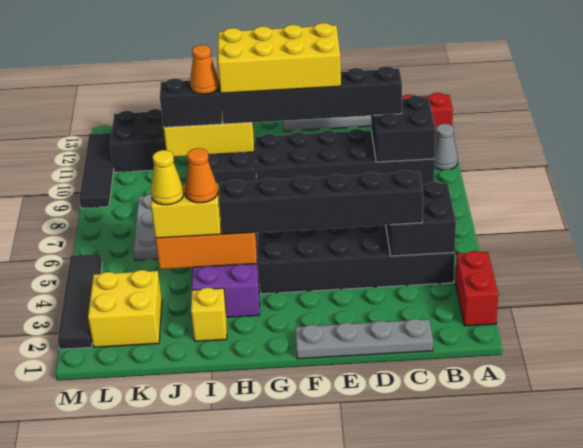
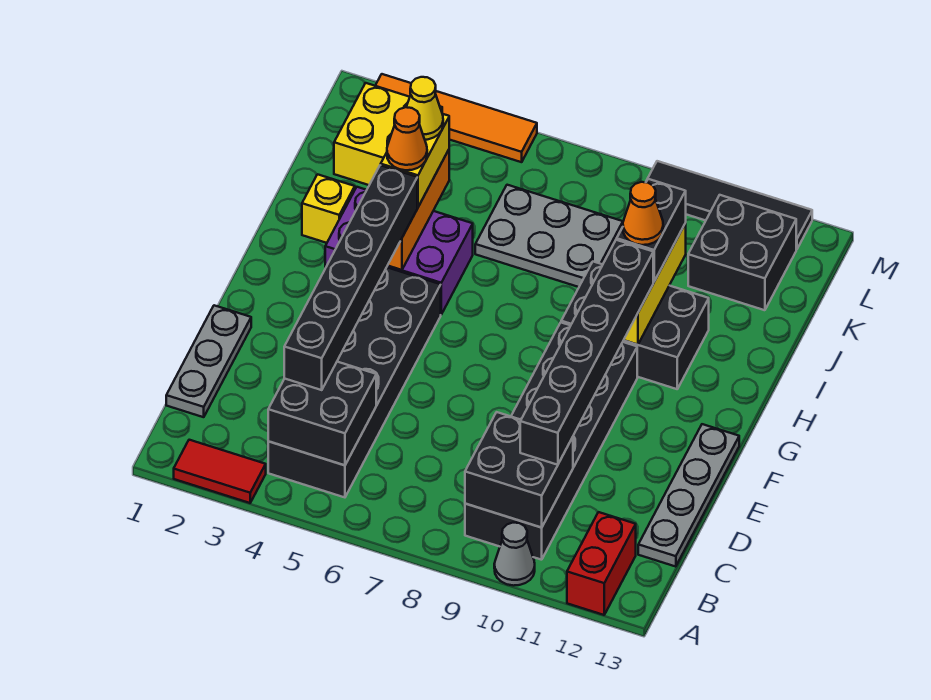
red brick A2:A3 level 1 -> red tile A2:A3 level 1
grey plate C1:F1 level 1 -> grey plate C1:E1 level 1
yellow brick E10:H11 level 4 -> none
black tile M2:M5 level 1 -> orange tile M2:M5 level 1

